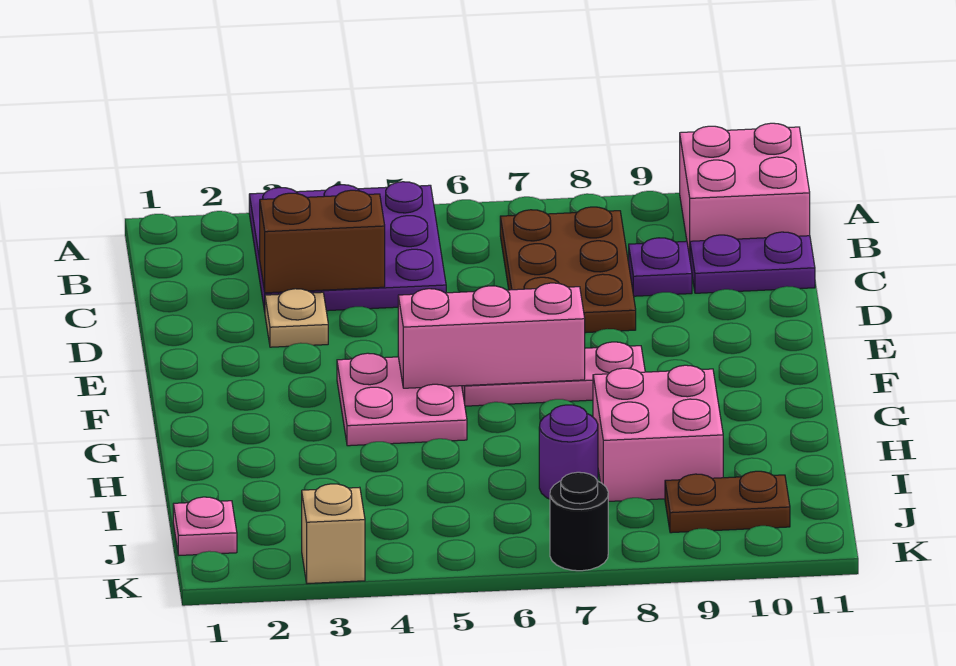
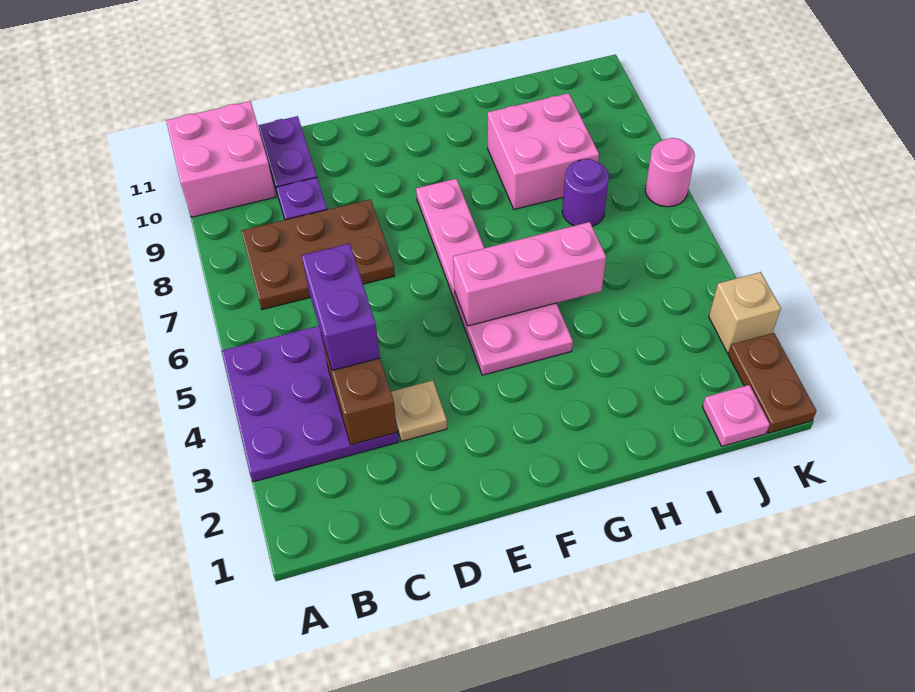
none -> purple brick C4:C5 level 3
pink brick F5:F7 level 2 -> pink brick F5:H5 level 2
brown plate J9:J10 level 1 -> brown plate K1:K2 level 1
black round brick K7 level 1 -> pink round brick K7 level 1

